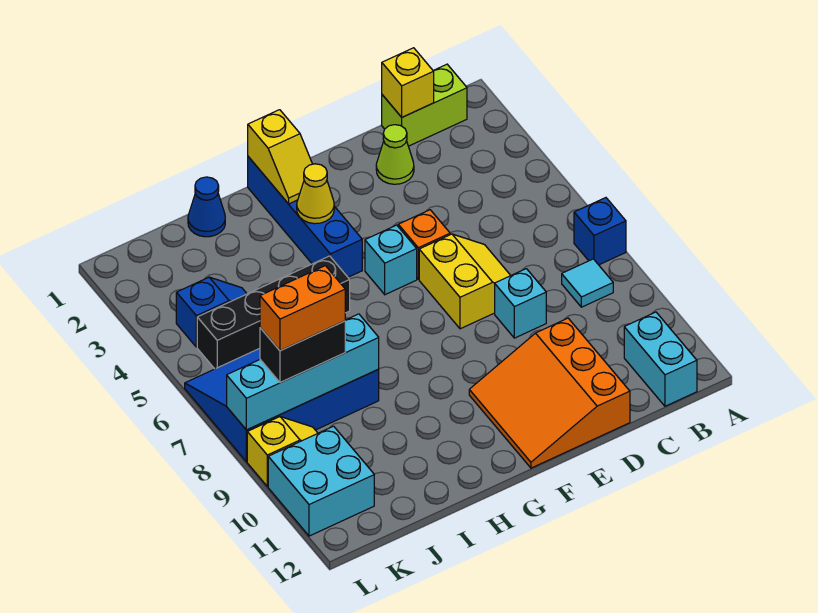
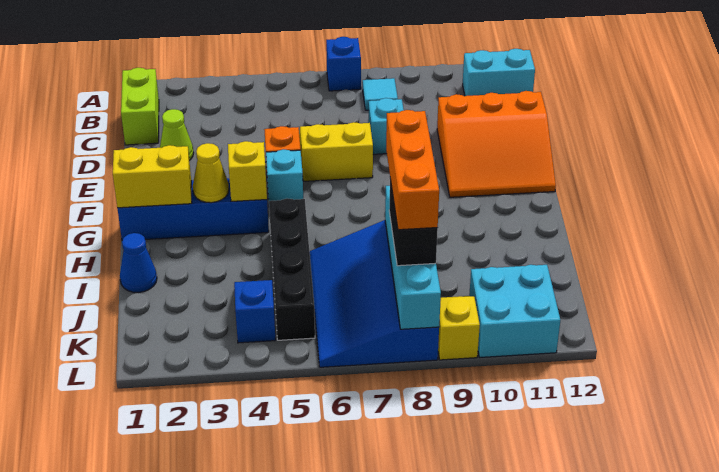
yellow brick C1 level 2 -> yellow brick G4 level 2
yellow slope G1:G2 level 2 top 1 -> yellow brick G1:G2 level 2
orange brick J8:K8 level 4 -> orange brick I8:K8 level 4

